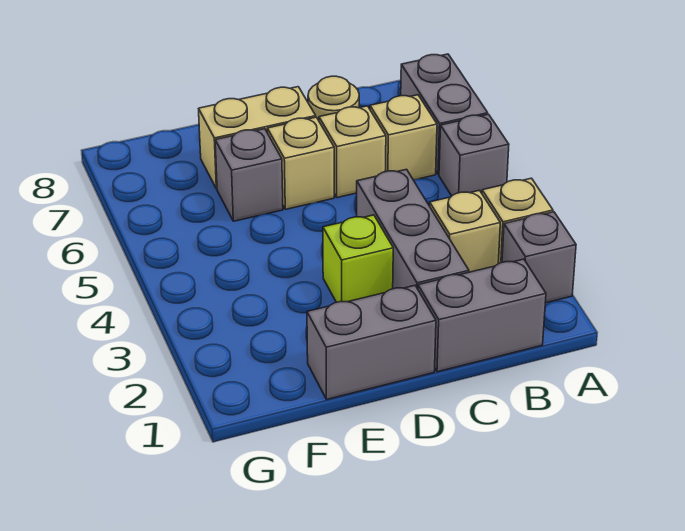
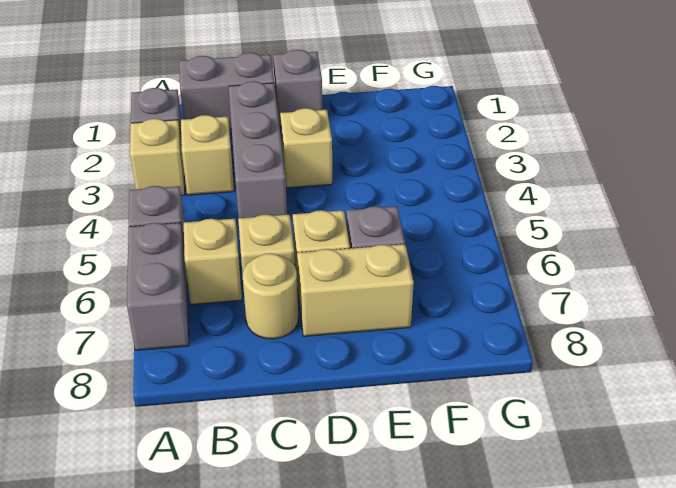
grey brick D1:E1 level 1 -> grey brick D1 level 1
lime brick D3 level 1 -> tan brick D3 level 1

